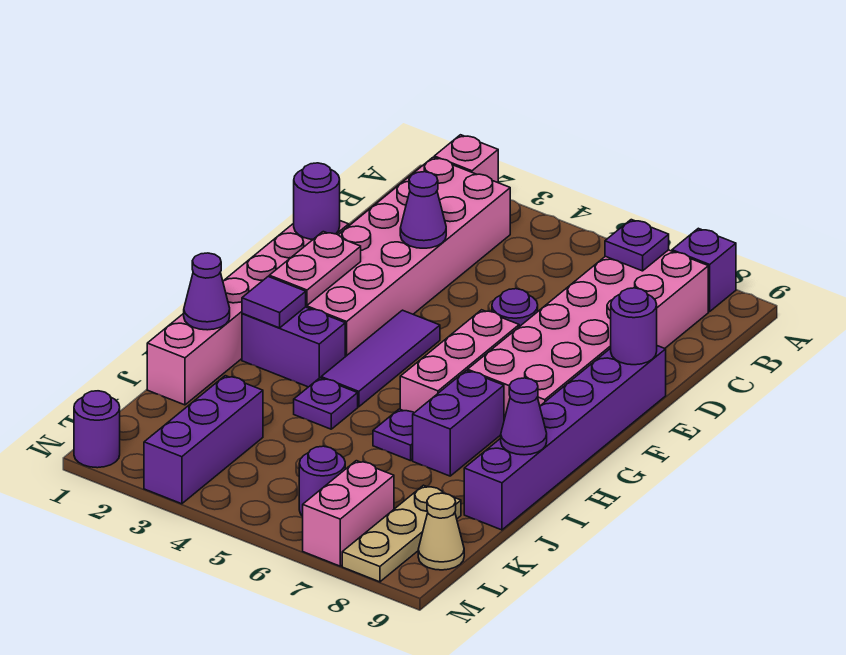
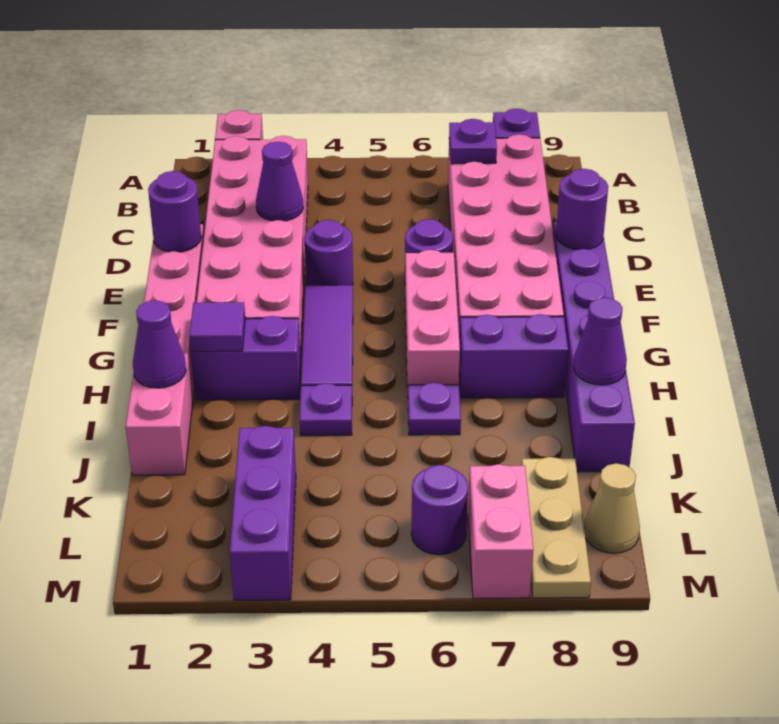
pink plate F2:G2 level 2 -> none
purple brick H7:I7 level 1 -> purple brick H7:H8 level 1
purple round brick M1 level 1 -> purple round brick E4 level 1

